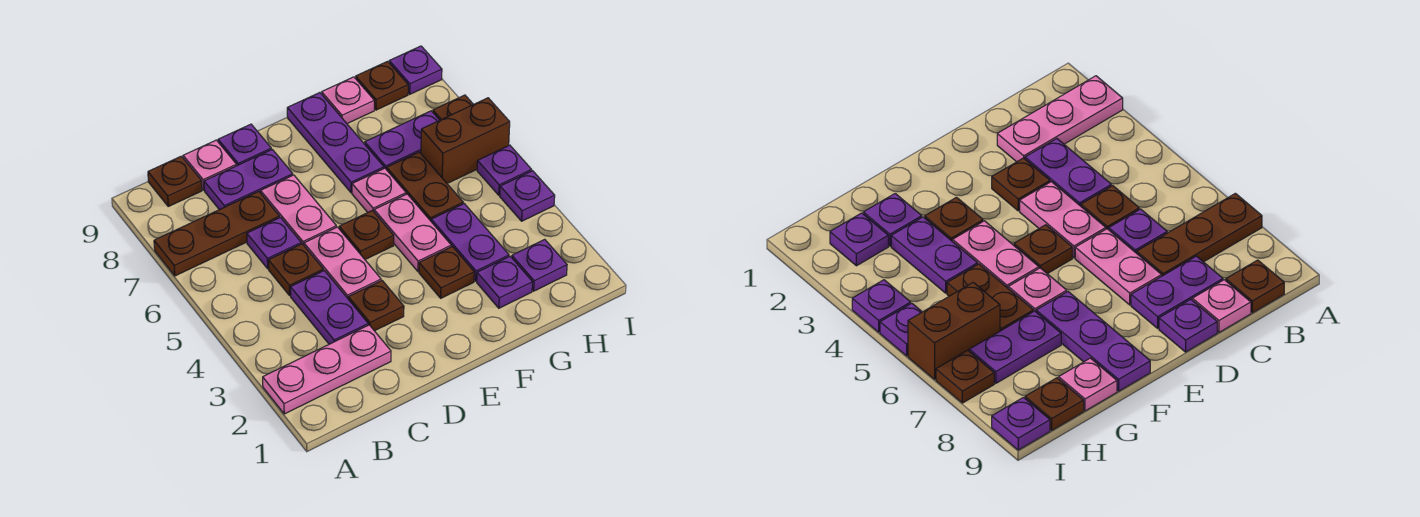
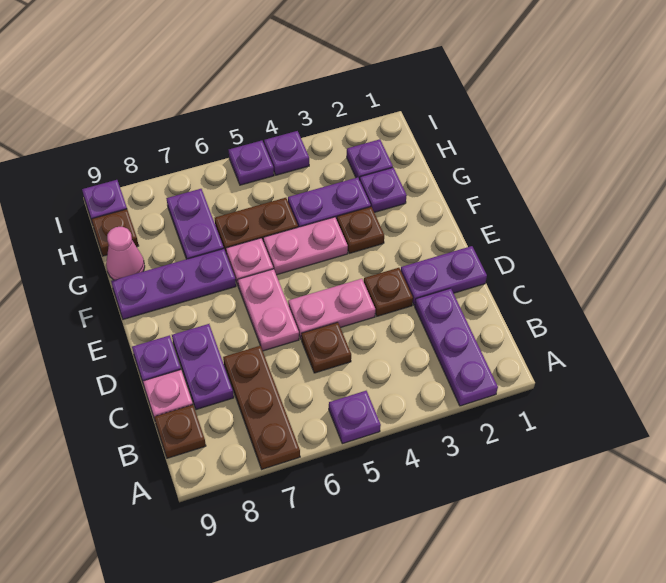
pink plate A2:C2 level 1 -> purple plate A2:C2 level 1
purple plate C3:C4 level 1 -> purple plate D1:D2 level 1
purple plate C6 level 1 -> purple plate A5 level 1
pink plate D6:D7 level 1 -> pink plate D6:E6 level 1
brown plate E5 level 1 -> none
pink plate G9 level 1 -> pink cone G9 level 1
brown brick H6:I6 level 1 -> none
brown plate I7 level 1 -> none

